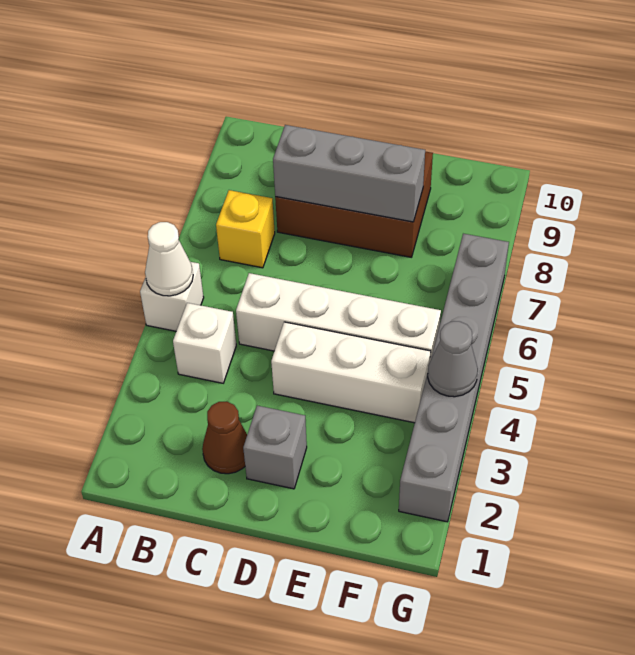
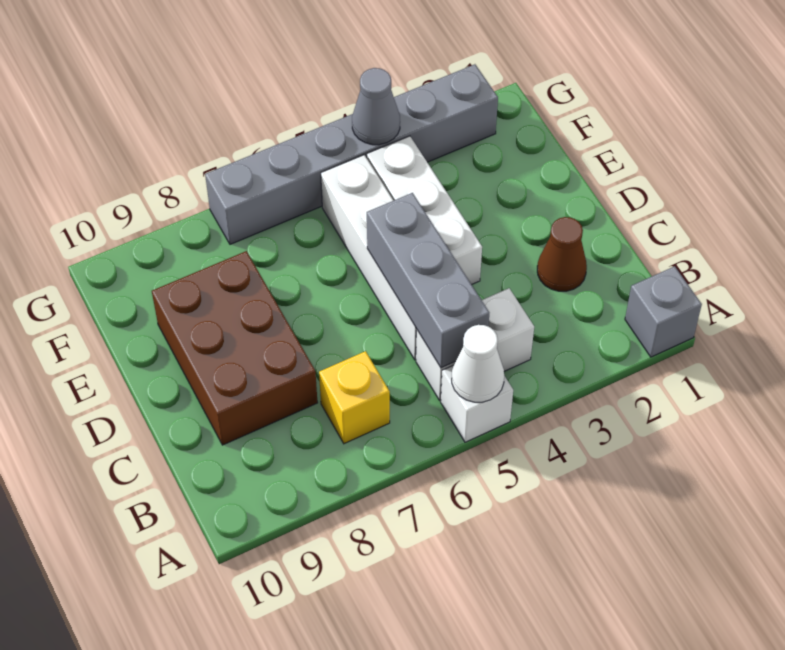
white brick B4 level 1 -> white brick B4:B5 level 1
grey brick C8:E8 level 2 -> grey brick B5:D5 level 2
grey brick D2 level 1 -> grey brick A1 level 1

